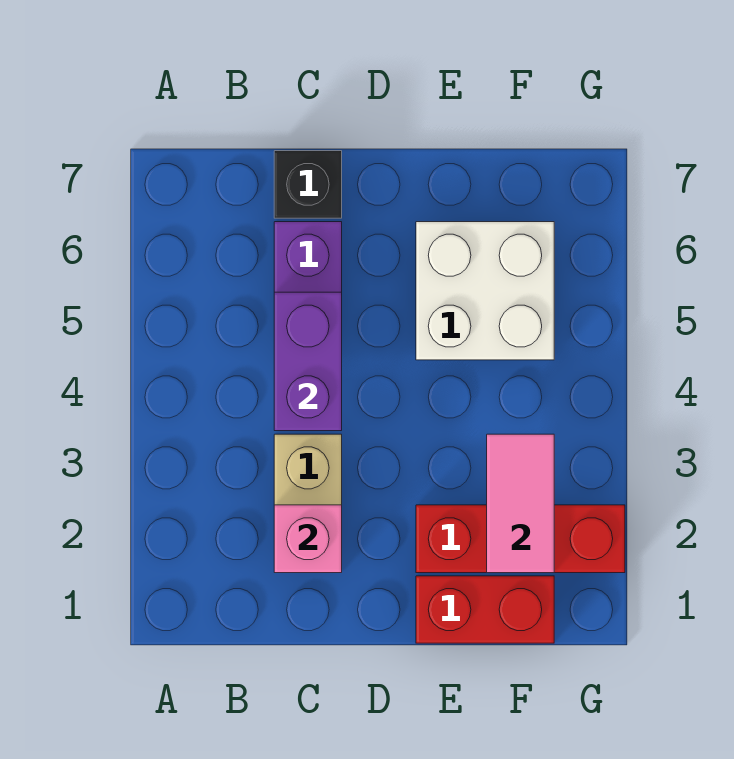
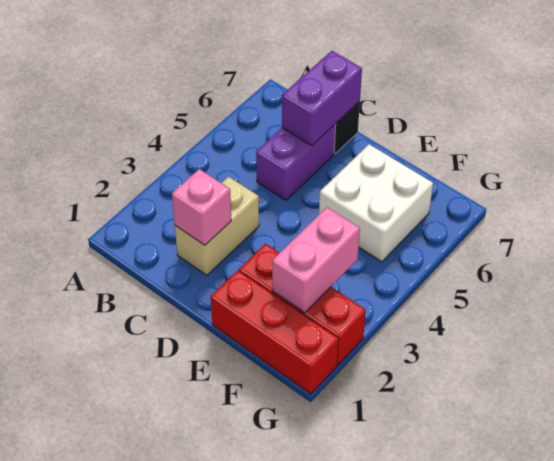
purple brick C4:C5 level 2 -> purple brick C6:C7 level 2
red brick E1:F1 level 1 -> red brick E1:G1 level 1
pink tile F2:F3 level 2 -> pink brick F2:F3 level 2

